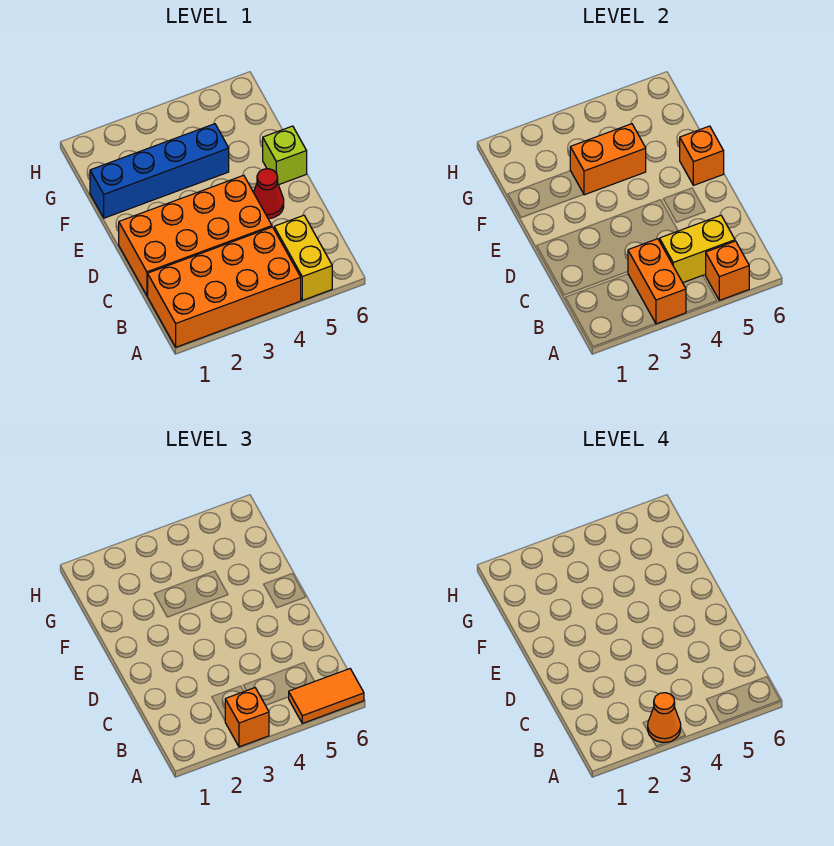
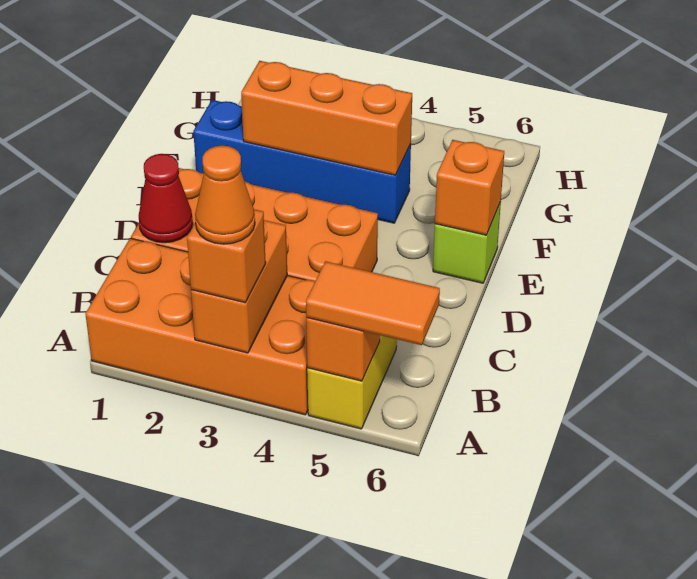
yellow brick B4:B5 level 2 -> none
red cone D5 level 1 -> red cone C1 level 2
orange brick F3:F4 level 2 -> orange brick F2:F4 level 2

